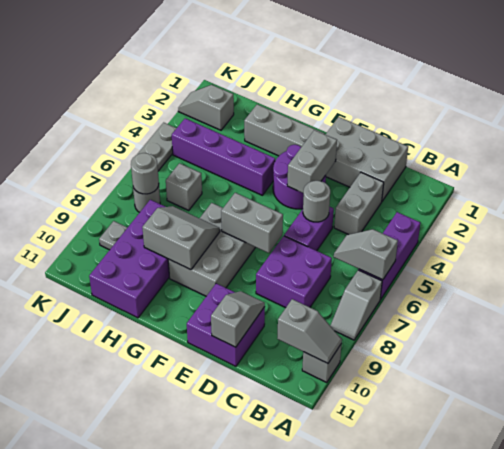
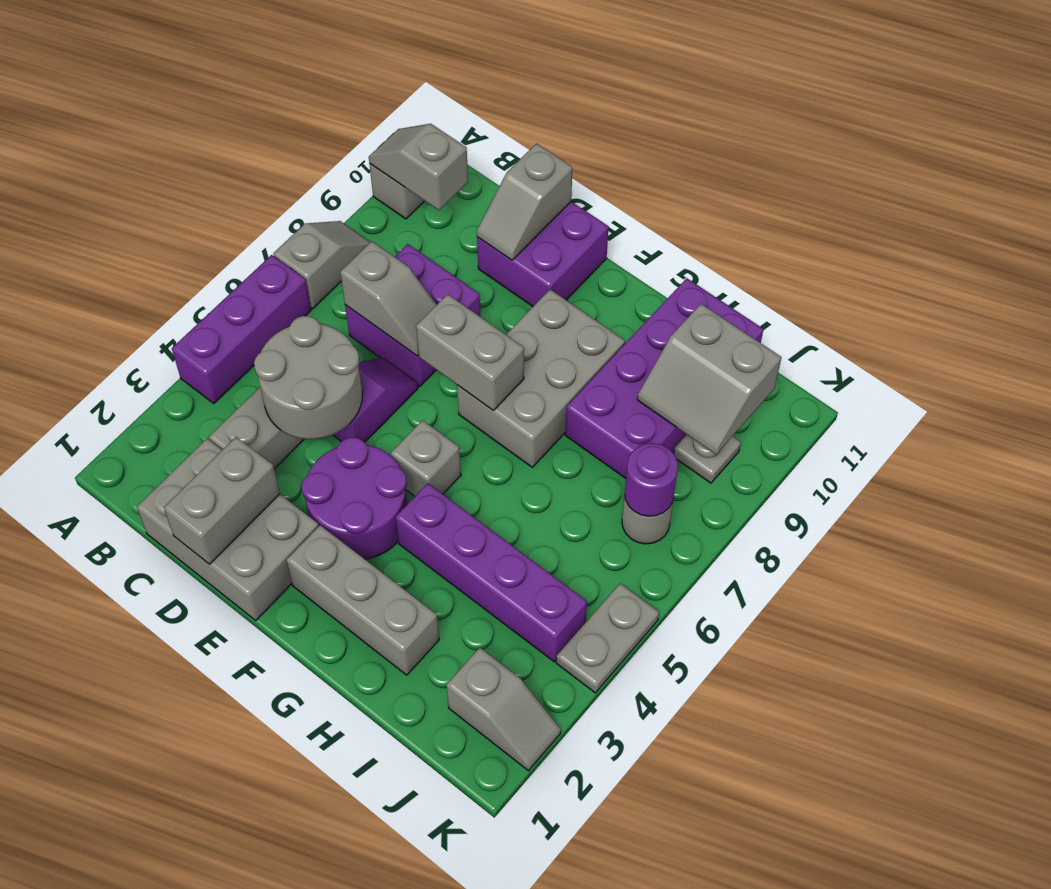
grey slope A6:B6 level 2 top A -> grey slope C7:D7 level 2 top C
purple brick D5:D6 level 1 -> purple slope D5:D6 level 1 top 5
grey round brick D5 level 2 -> grey round brick C4:D5 level 2
grey brick E3:E4 level 2 -> grey brick D1:D2 level 2
grey slope G8:H9 level 2 top 9 -> grey slope I9:J10 level 2 top 10
grey brick I6 level 1 -> grey brick F5 level 1
grey round brick J7 level 2 -> purple round brick J7 level 2

